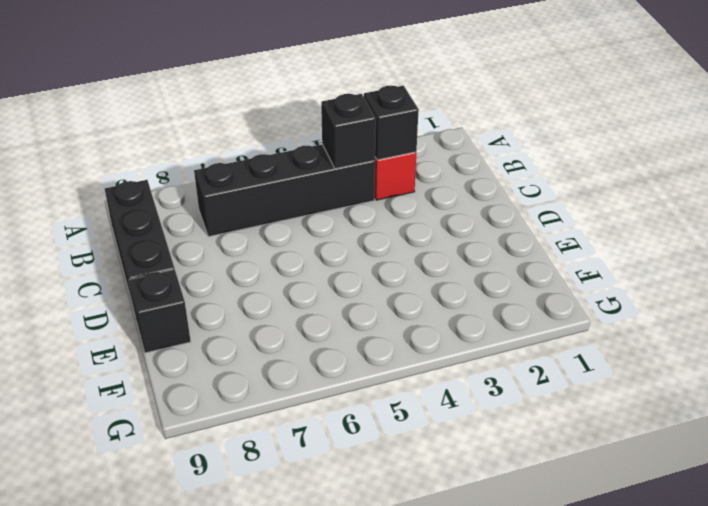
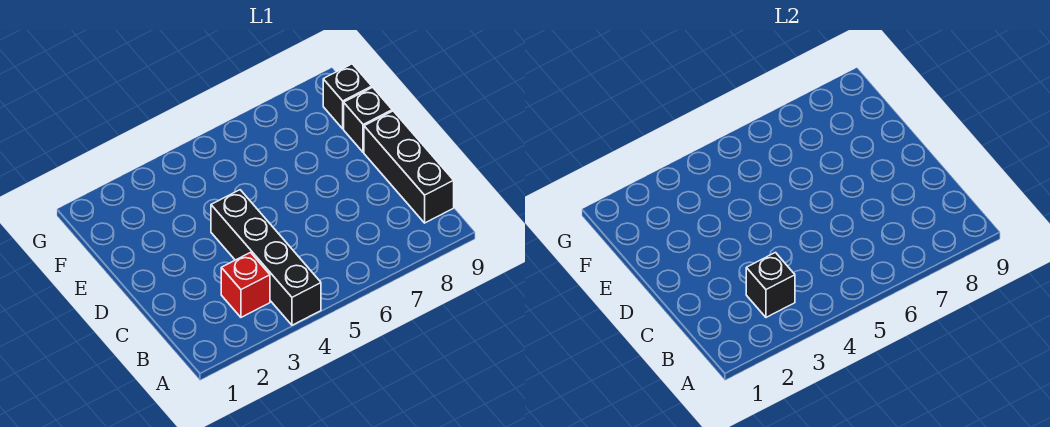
black brick B4:B7 level 1 -> black brick A4:D4 level 1
black brick B4 level 2 -> black brick F9 level 1

